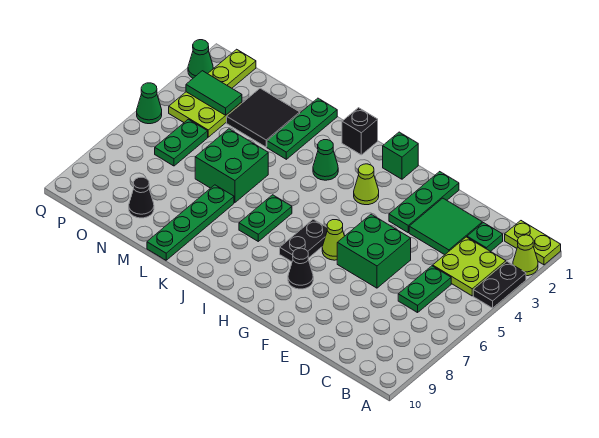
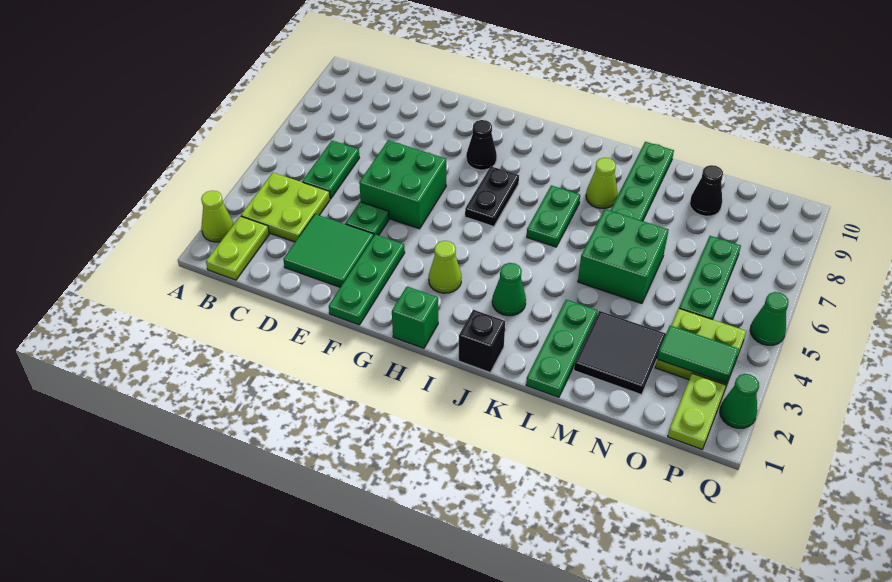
lime plate A1:B1 level 1 -> lime plate B1:B2 level 1
black plate A3:A4 level 1 -> none
green plate C2 level 1 -> green plate E4 level 1
lime cone G6 level 1 -> lime cone K8 level 1
green plate O5:O6 level 1 -> green plate O5:O7 level 1

